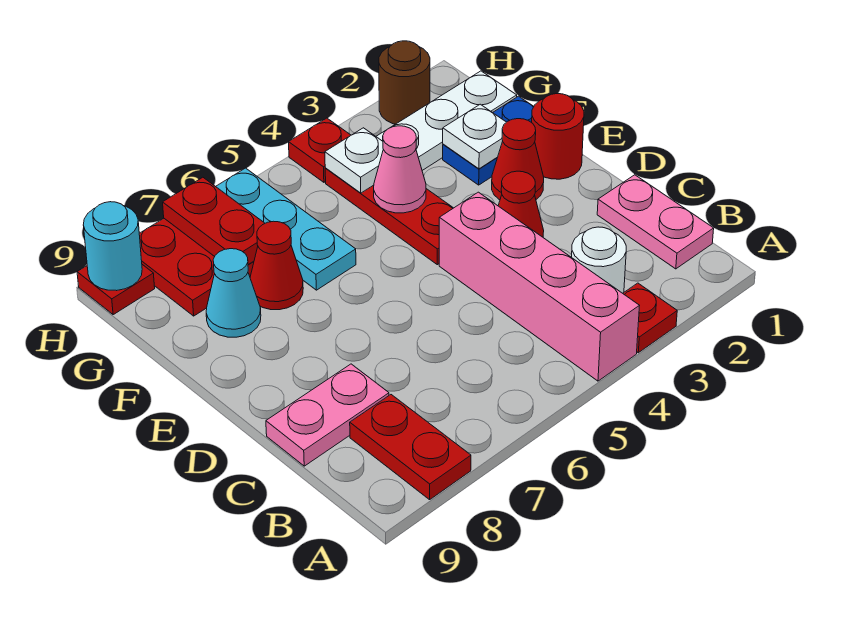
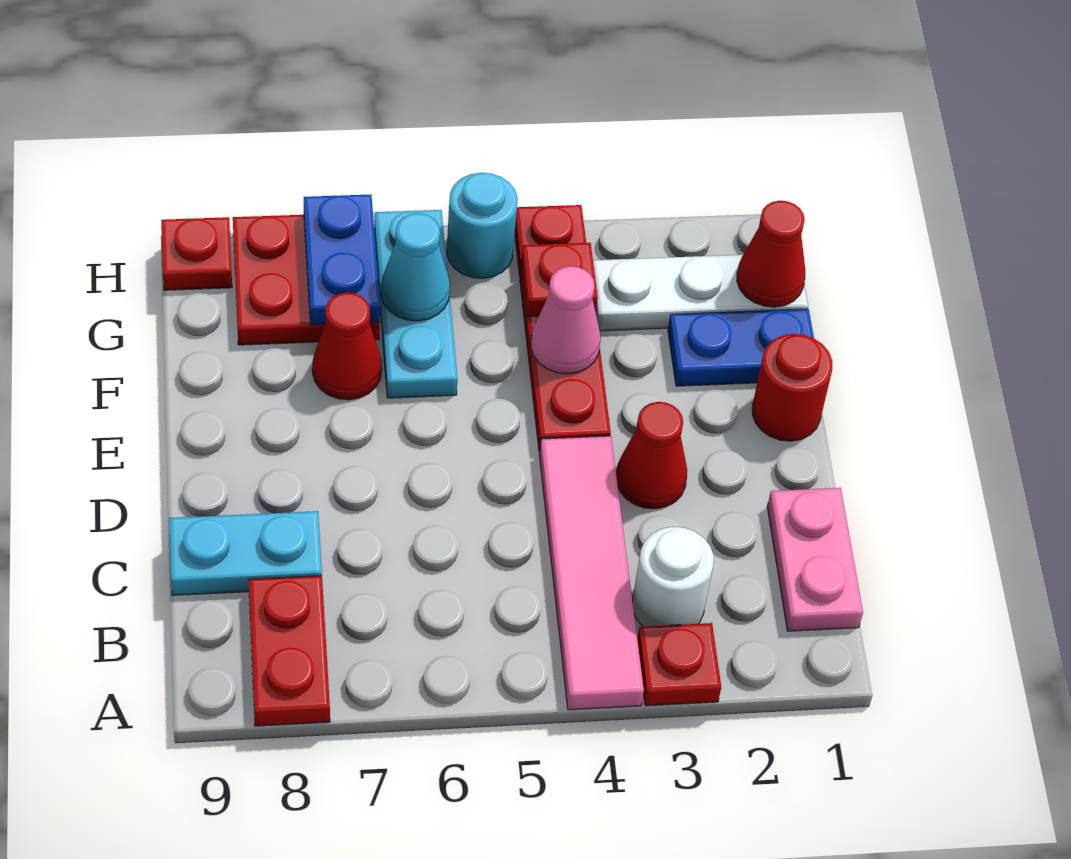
pink brick A4:D4 level 1 -> pink tile A4:D4 level 1
pink plate C8:C9 level 1 -> cyan plate C8:C9 level 1
red cone E2 level 1 -> red cone G1 level 2
white plate F2 level 2 -> none
cyan cone F8 level 1 -> cyan cone G6 level 2
white plate G4 level 2 -> red plate G4 level 2
red plate G7:H7 level 2 -> blue plate G7:H7 level 2
brown round brick H2 level 1 -> none
cyan round brick H9 level 2 -> cyan round brick H5 level 1

